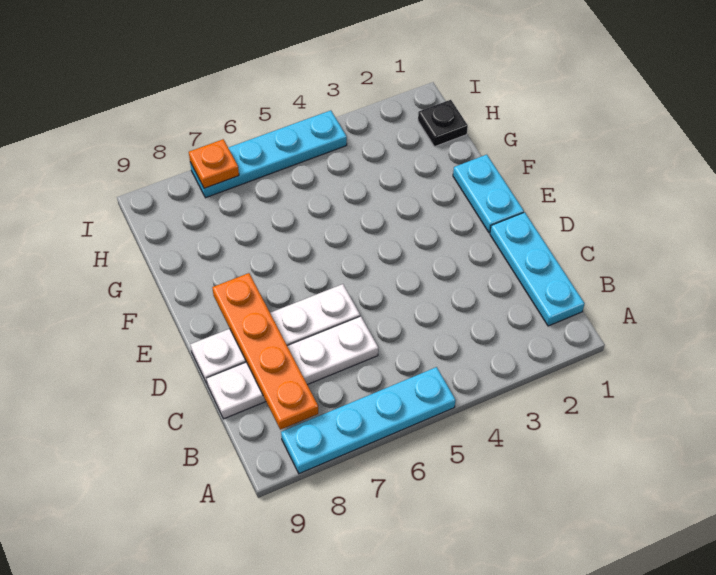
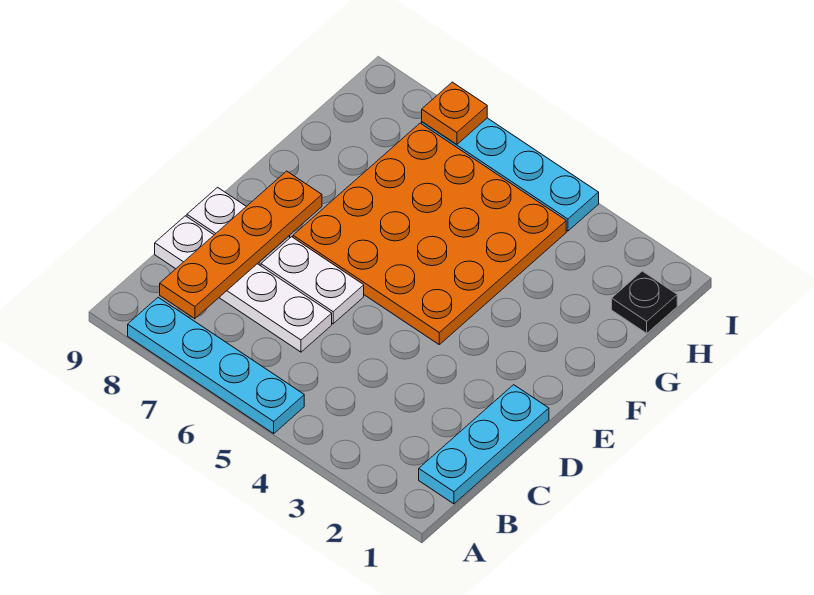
cyan plate E1:F1 level 1 -> none
none -> orange plate E4:H7 level 1

